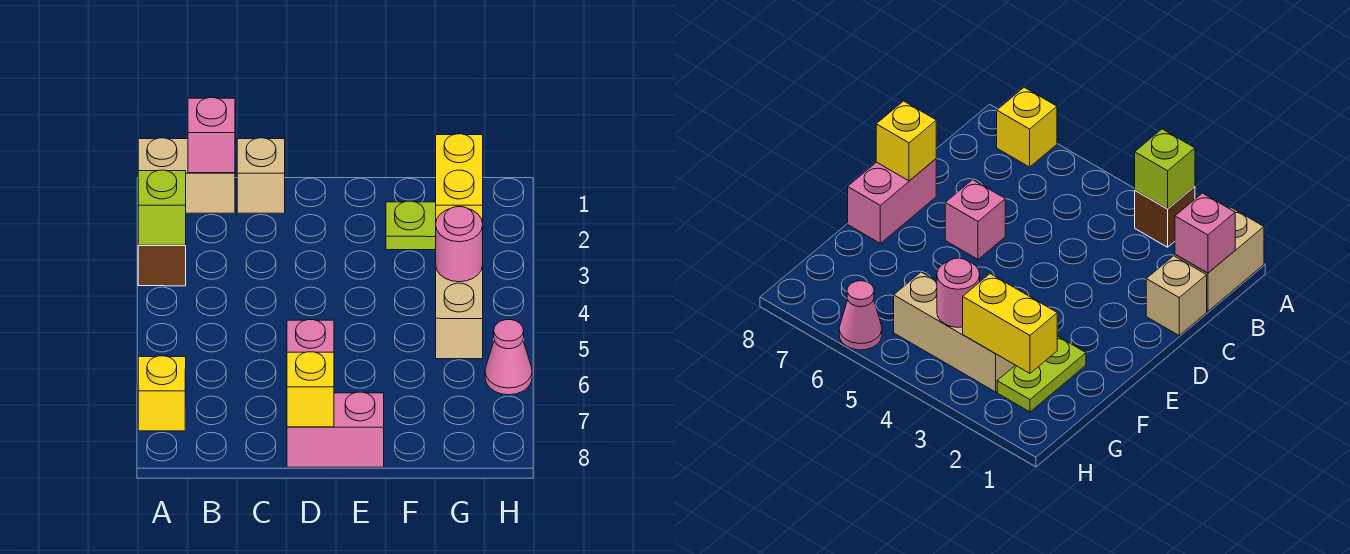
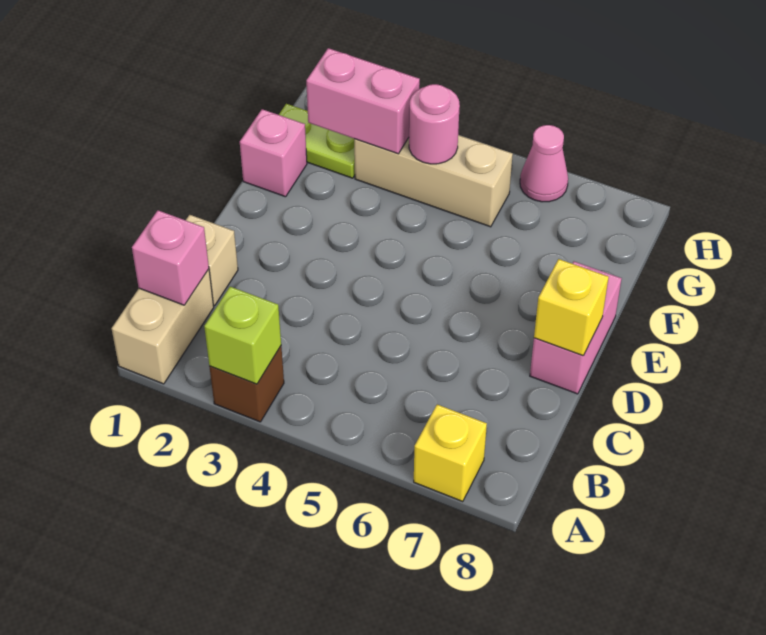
pink brick D6 level 1 -> pink brick F1 level 1
lime plate F2:G2 level 1 -> lime plate G1:G2 level 1
yellow brick G2:G3 level 2 -> pink brick G2:G3 level 2

